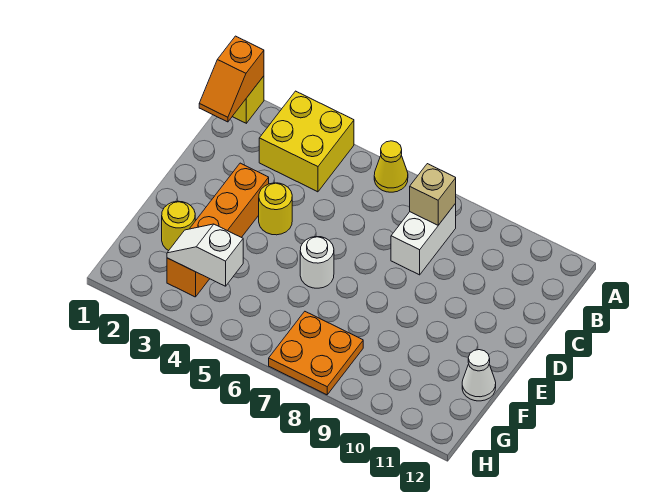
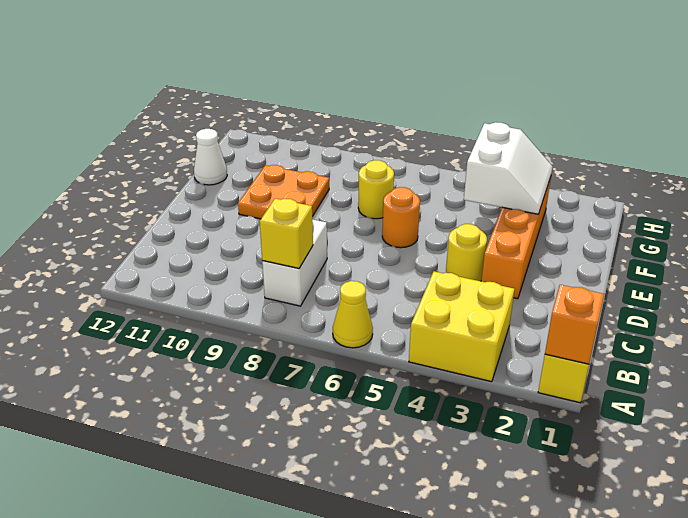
tan brick B8 level 2 -> yellow brick B8 level 2
white round brick E6 level 1 -> orange round brick E6 level 1
yellow round brick F2 level 1 -> yellow round brick F7 level 1
white slope G3:G4 level 2 top 4 -> white slope F3:G4 level 2 top 4
orange plate G7:H8 level 1 -> orange plate E9:F10 level 1

